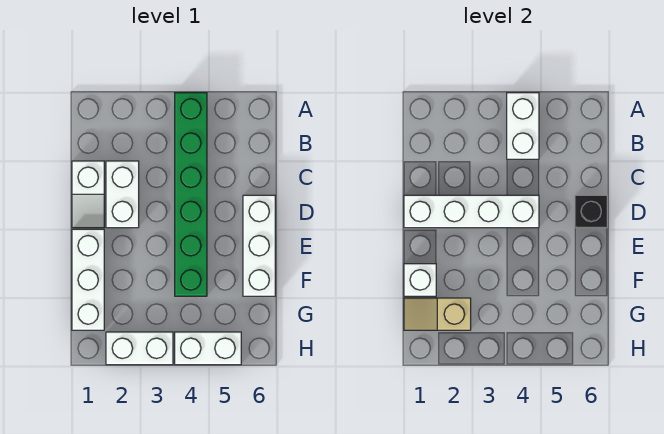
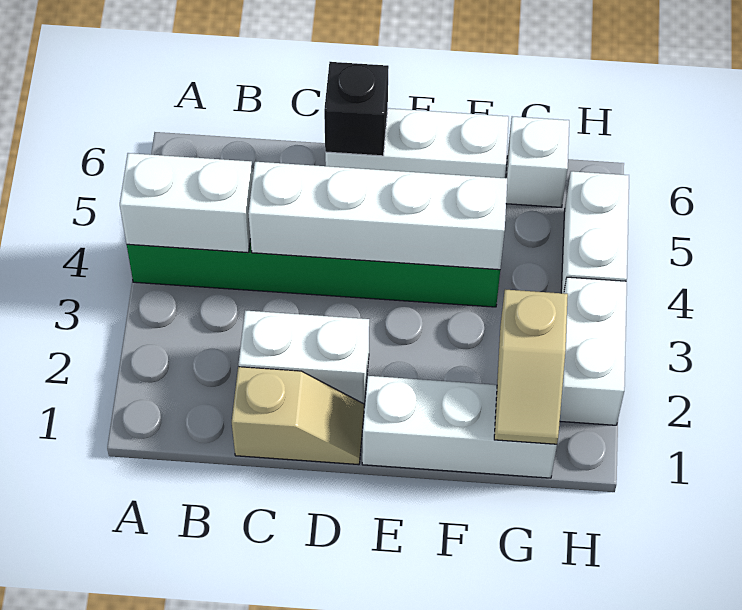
white slope C1:D1 level 1 top C -> tan slope C1:D1 level 1 top C
white brick D1:D4 level 2 -> white brick C4:F4 level 2
white brick F1 level 2 -> white brick G6 level 1

